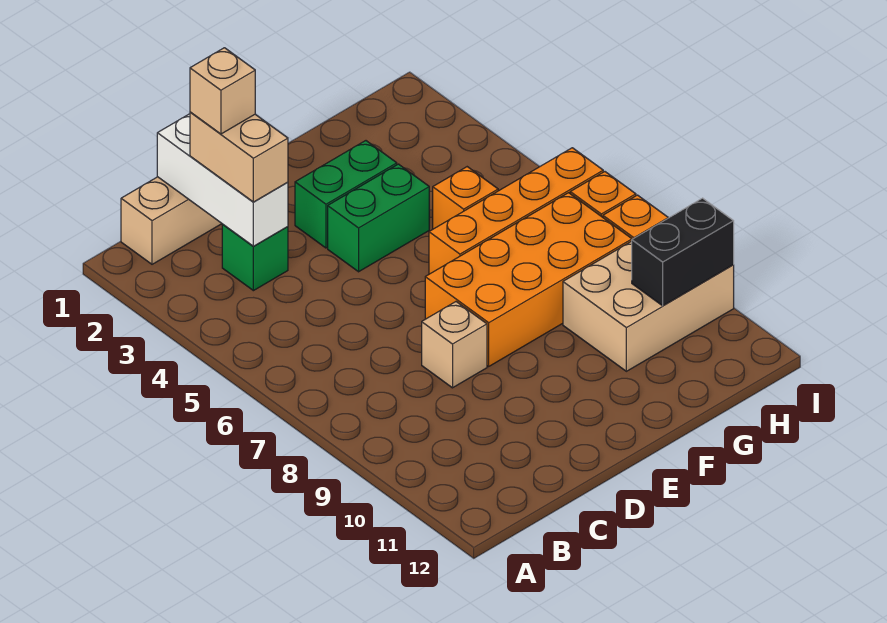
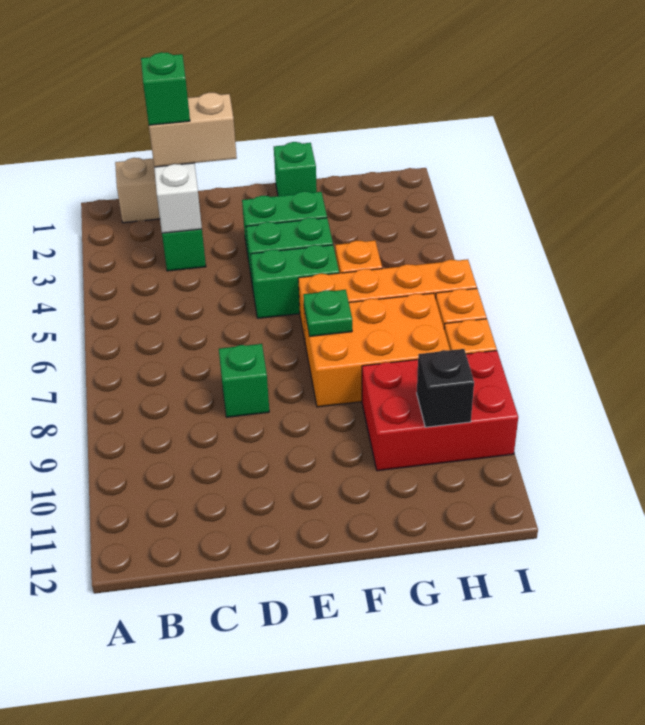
tan brick C2:C3 level 3 -> tan brick C2:D2 level 3
tan brick C2 level 4 -> green brick C2 level 4
tan brick D8 level 1 -> green brick D8 level 1
none -> green brick E5:F5 level 1
orange brick E7:H8 level 1 -> orange brick F7:H8 level 1
none -> green brick F1 level 1
none -> green plate F7 level 2
tan brick G9:I10 level 1 -> red brick G9:I10 level 1
black brick H10:I10 level 2 -> black brick H10 level 2

